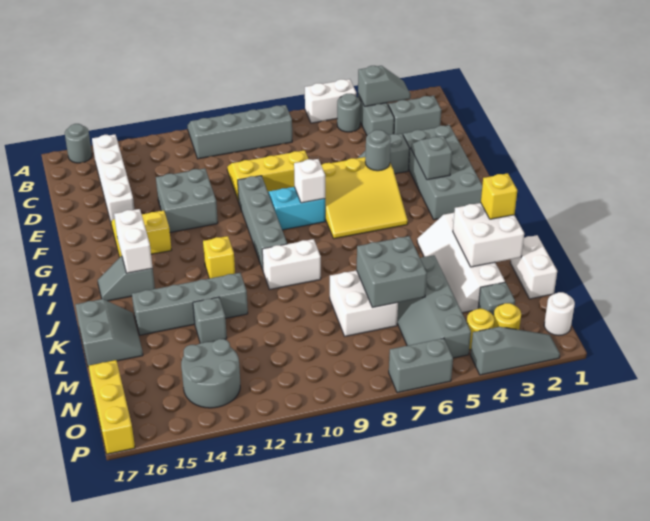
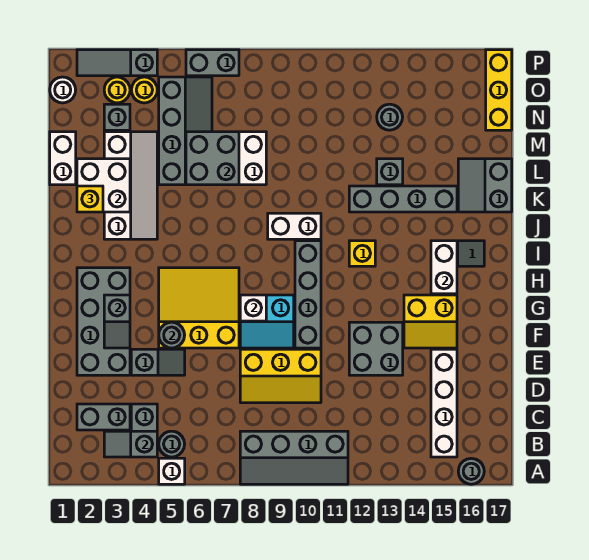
white brick A5:A6 level 1 -> white brick A5 level 1
grey round brick N13:O14 level 1 -> grey round brick N13 level 1

